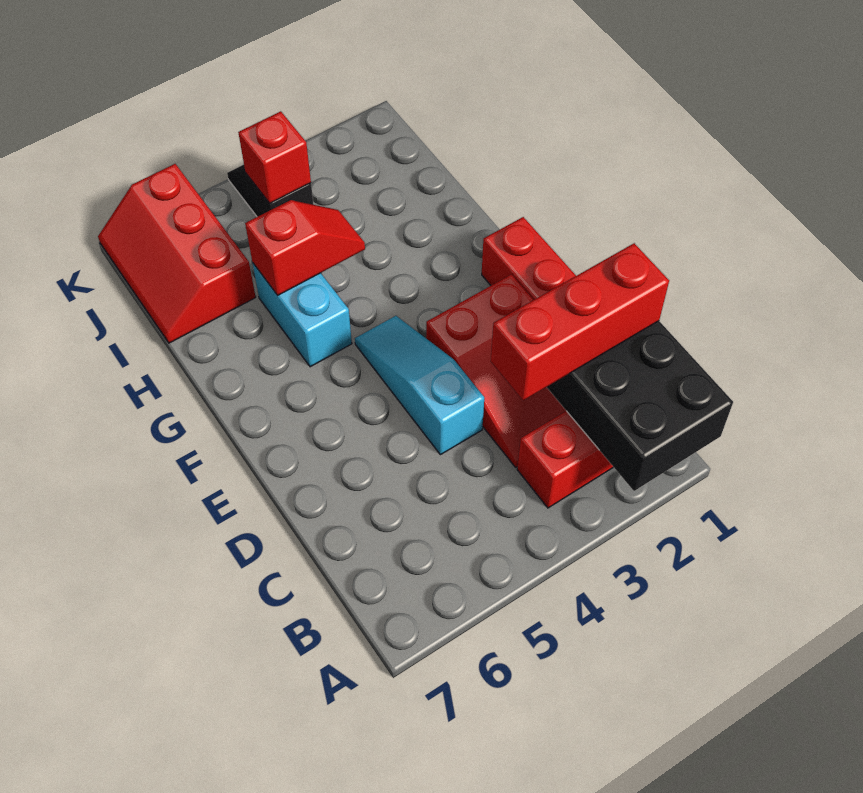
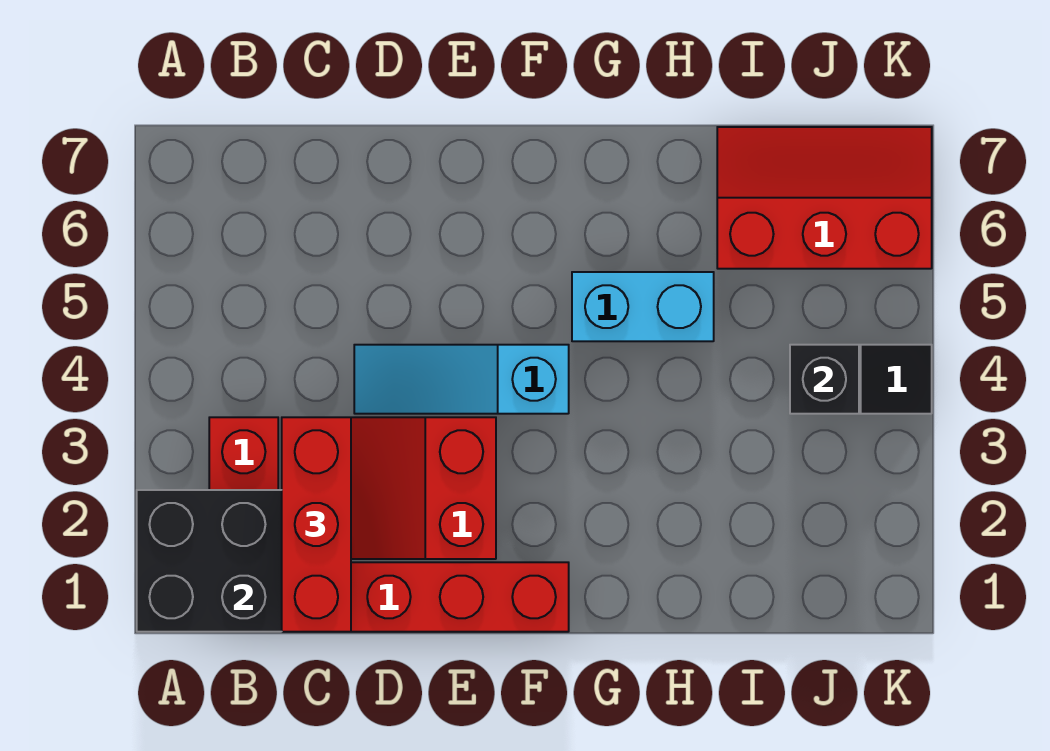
cyan slope D4:F4 level 1 top D -> cyan slope D4:F4 level 1 top F
red slope H4:H5 level 2 top 5 -> none
red brick J4 level 2 -> black brick J4 level 2

